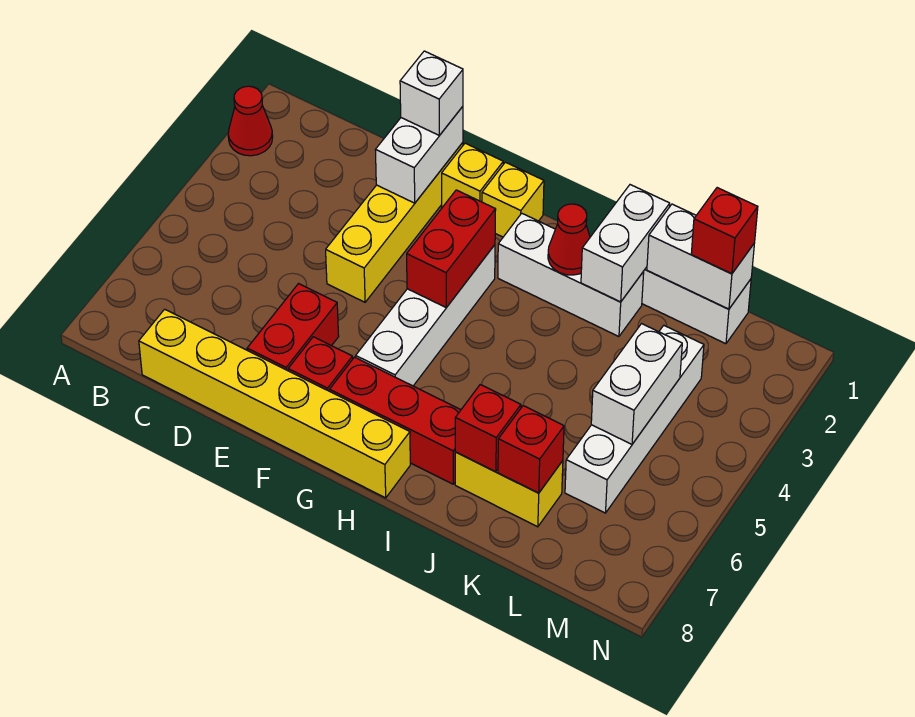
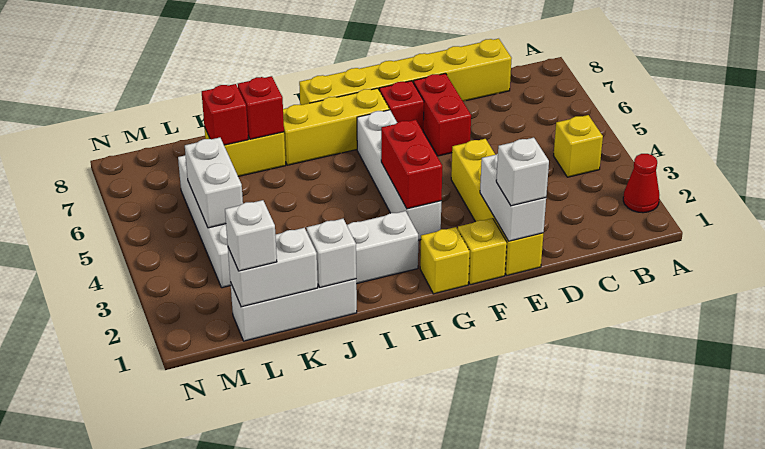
none -> yellow brick B4 level 1
red brick G7:I7 level 1 -> yellow brick G7:I7 level 1
red cone I2 level 2 -> none
white brick J1:J2 level 2 -> white brick J1 level 2
red brick L1 level 3 -> white brick L1 level 3

